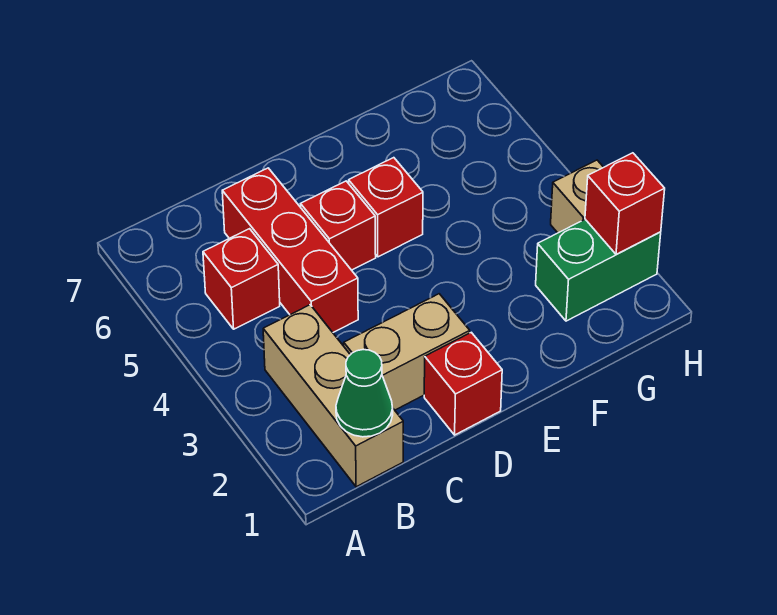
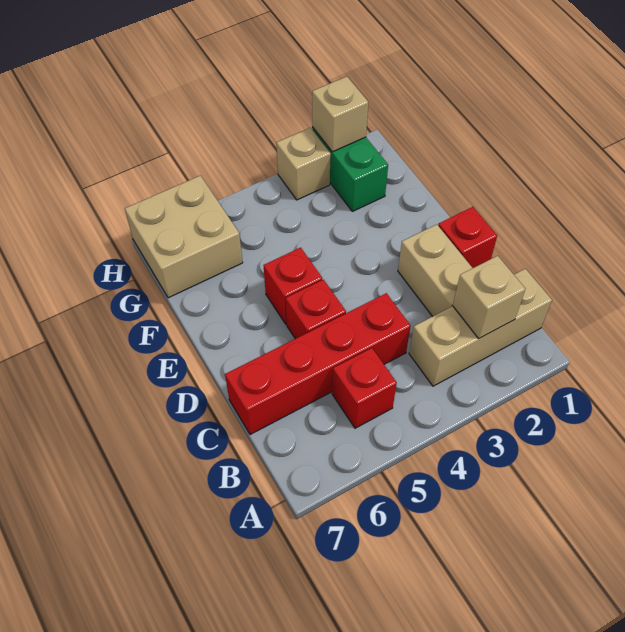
green cone B1 level 2 -> none
none -> tan brick B2 level 2
red brick C4:C6 level 1 -> red brick C4:C7 level 1
none -> tan brick G6:H7 level 1
red brick H2 level 2 -> tan brick H2 level 2

